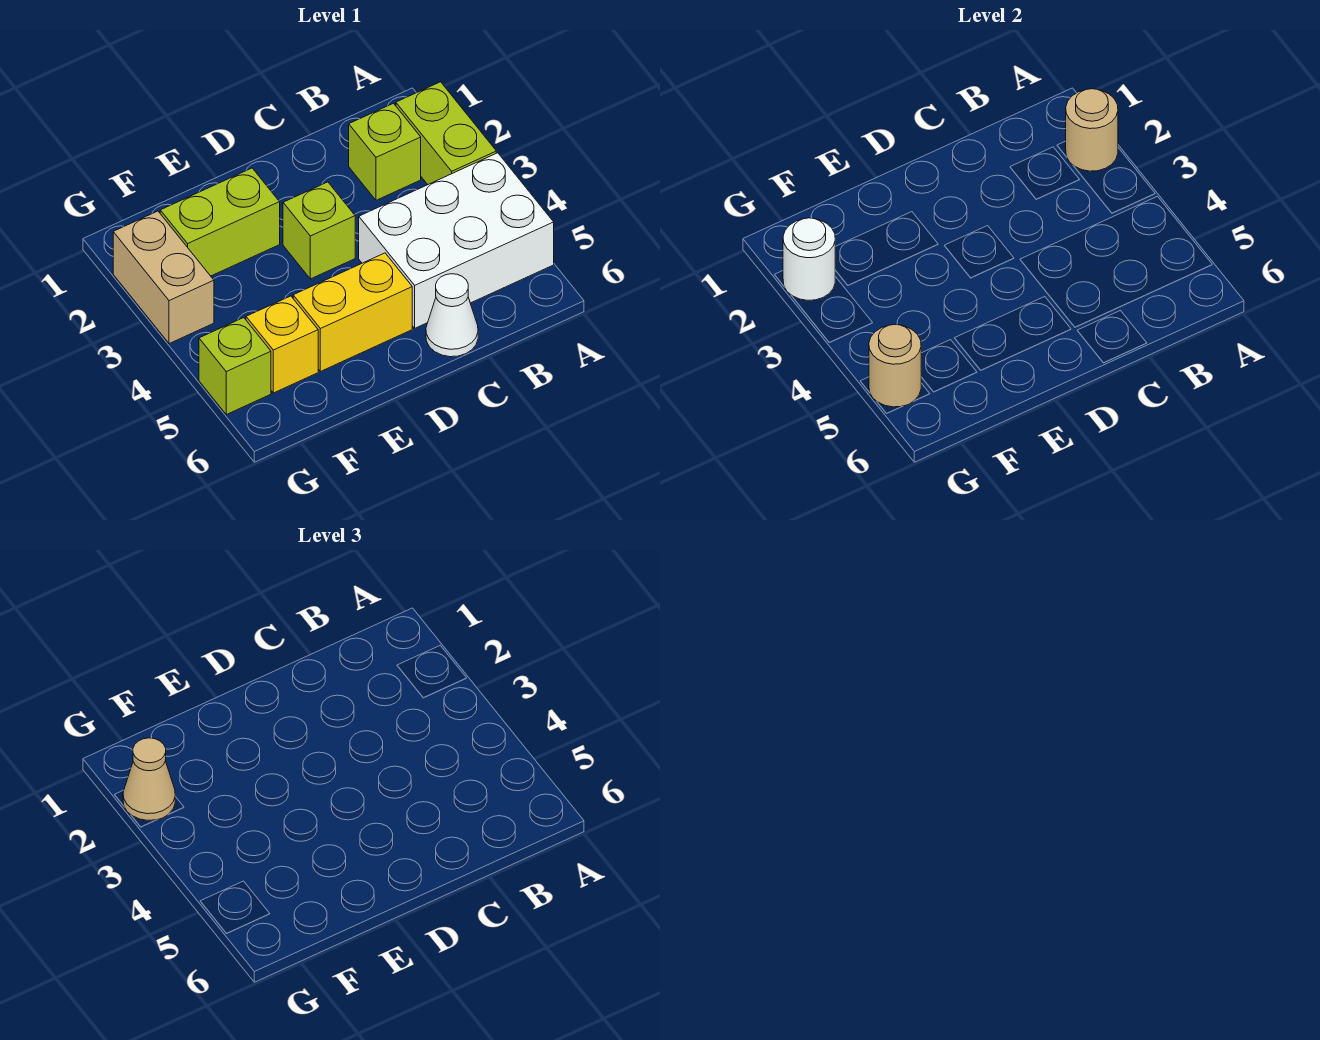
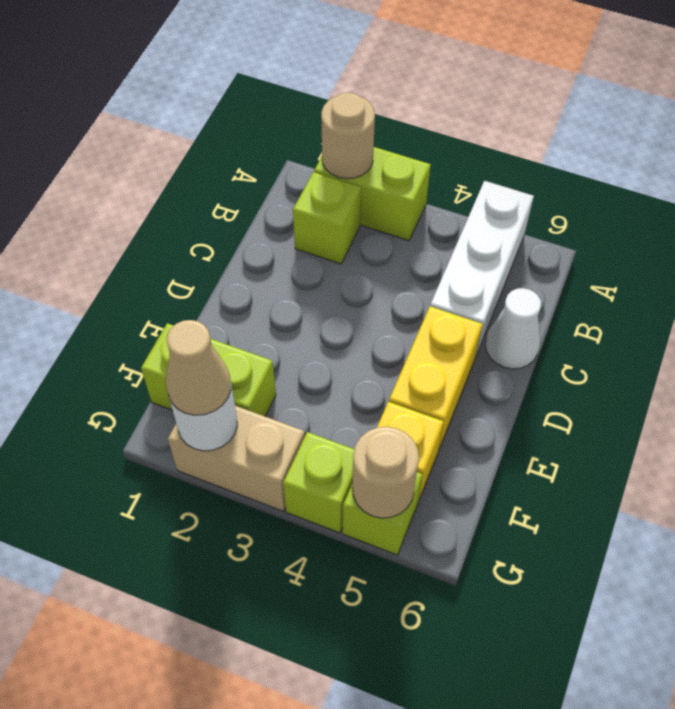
white brick A4:C5 level 1 -> white brick A5:C5 level 1
lime brick D3 level 1 -> lime brick G4 level 1
lime brick E2:F2 level 1 -> lime brick F1:F2 level 1

